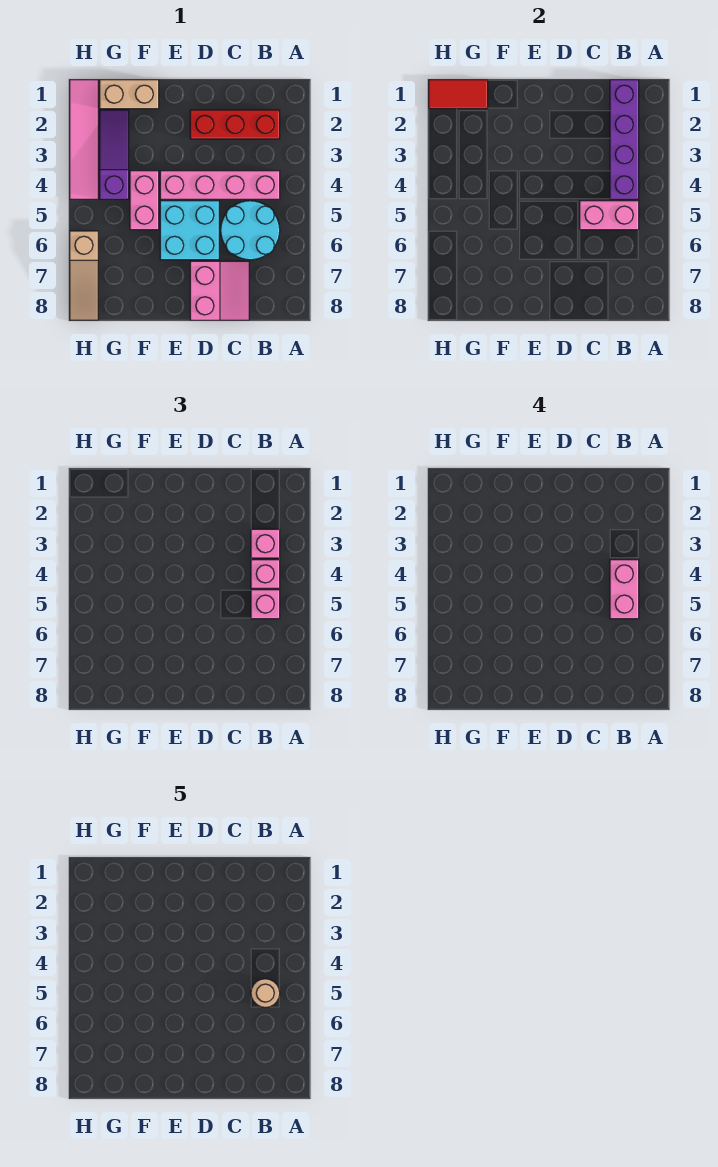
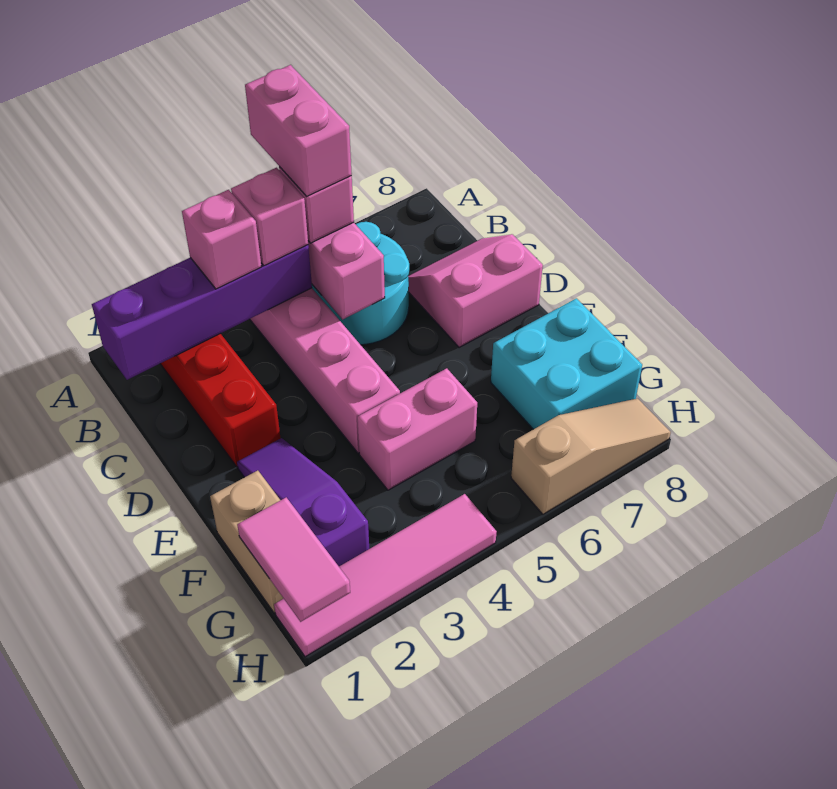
pink brick B4:B5 level 4 -> pink brick A5:B5 level 4
tan round brick B5 level 5 -> none
cyan brick D5:E6 level 1 -> cyan brick F7:G8 level 1
red tile G1:H1 level 2 -> pink tile G1:H1 level 2
purple slope G2:G4 level 1 top 4 -> purple slope E2:G2 level 1 top G

